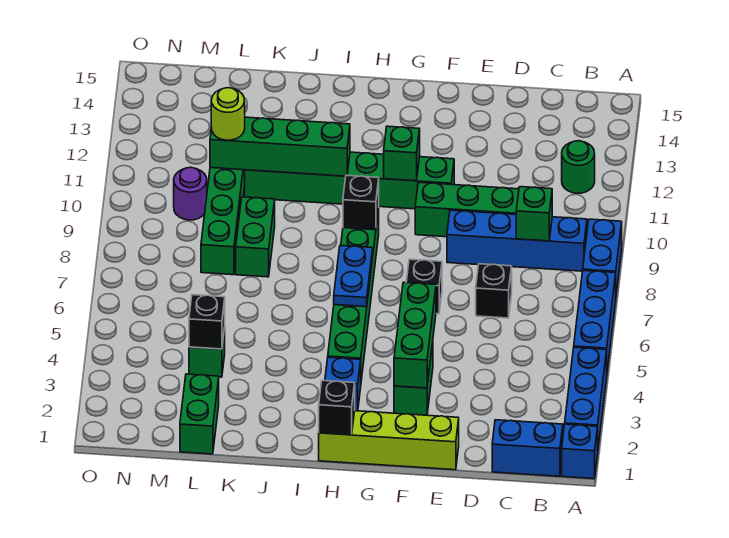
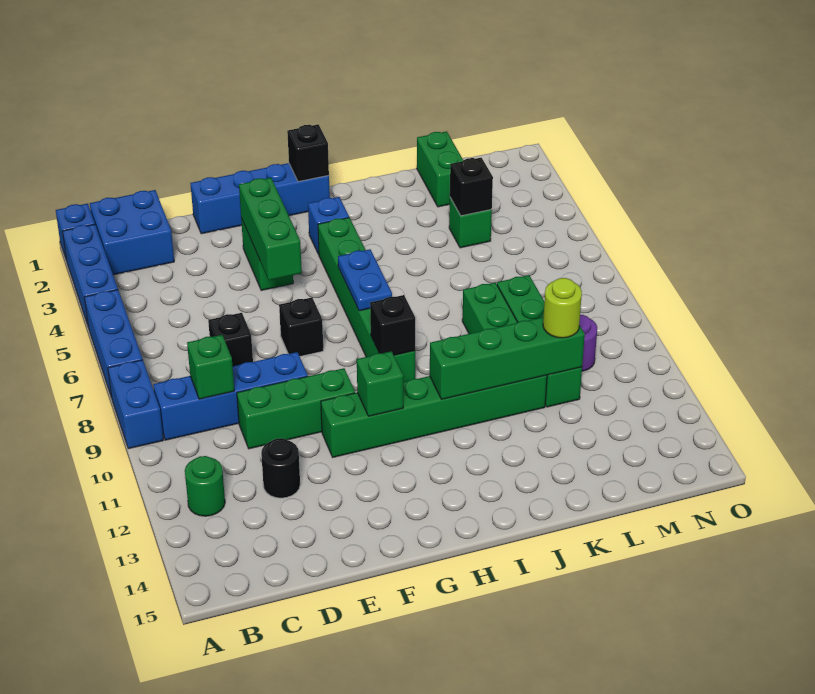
blue brick B1:C1 level 1 -> blue brick B1:C2 level 1
none -> black round brick D12 level 1
lime brick E1:H1 level 1 -> blue brick E1:H1 level 1

